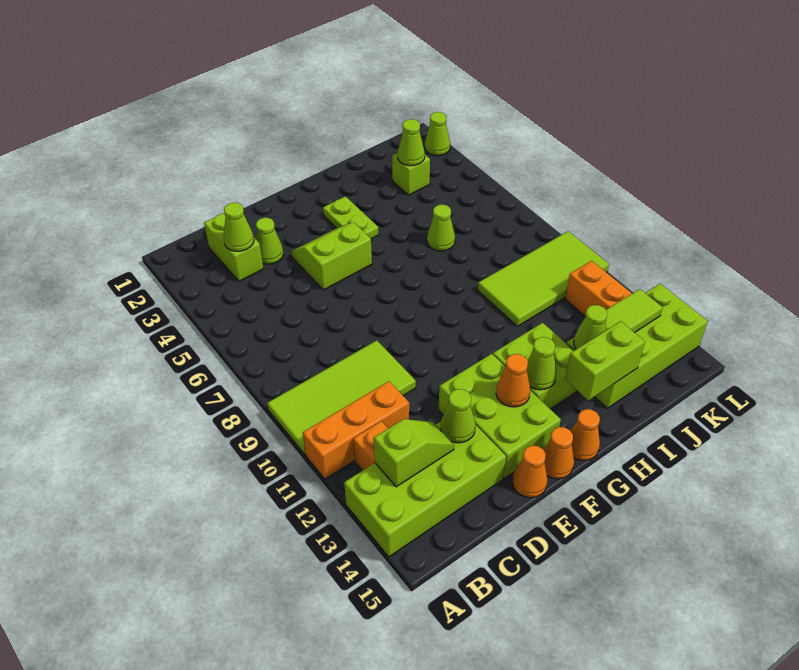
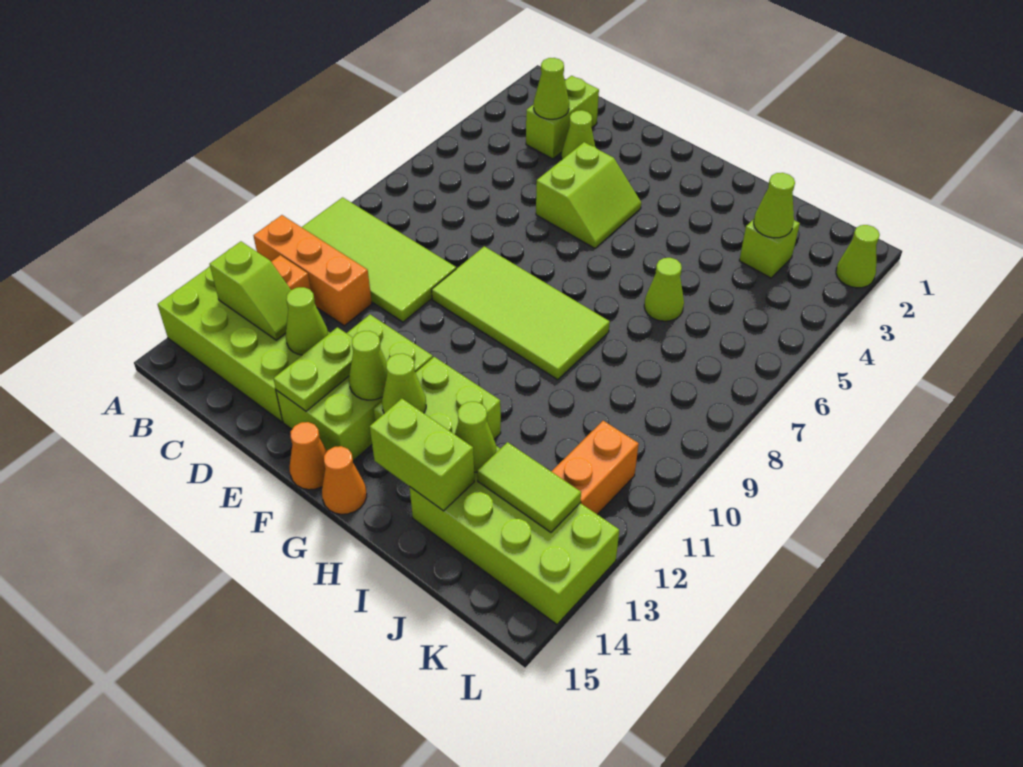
lime slope E4:F5 level 1 top 5 -> lime slope E4:F5 level 1 top E
orange cone E15 level 1 -> none
orange cone F13 level 2 -> lime cone F13 level 2
lime plate G3:G4 level 1 -> lime plate E13:E14 level 2
lime tile I9:L10 level 1 -> lime tile E8:H9 level 1

